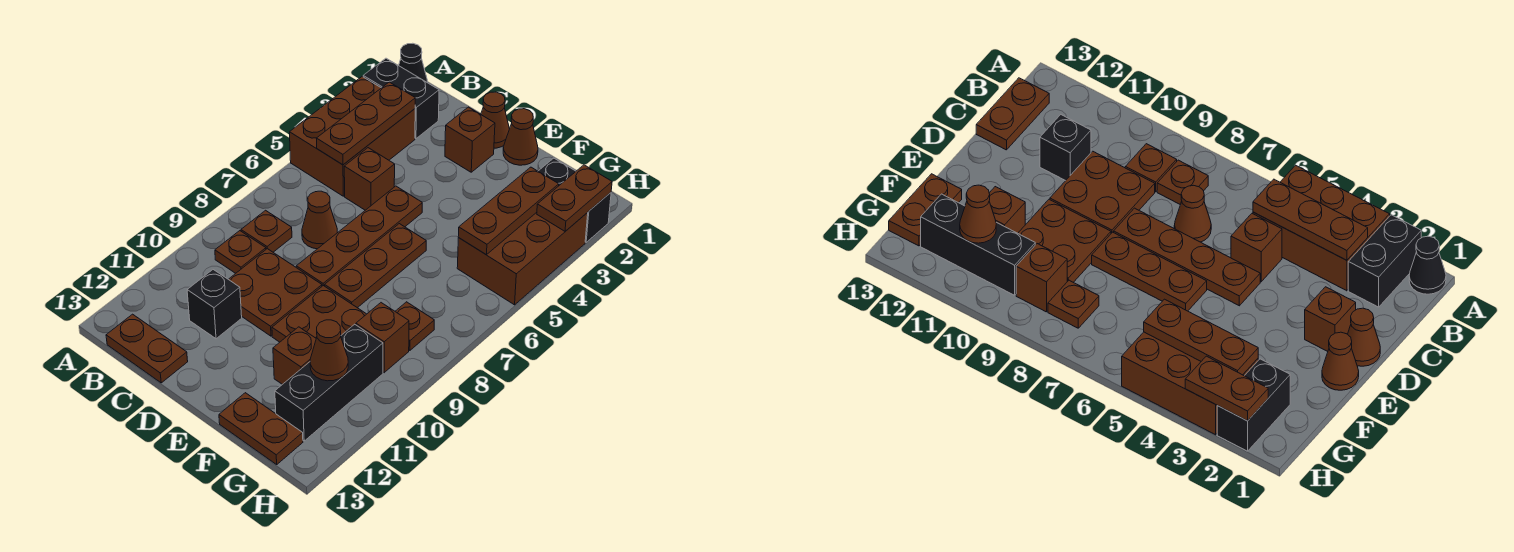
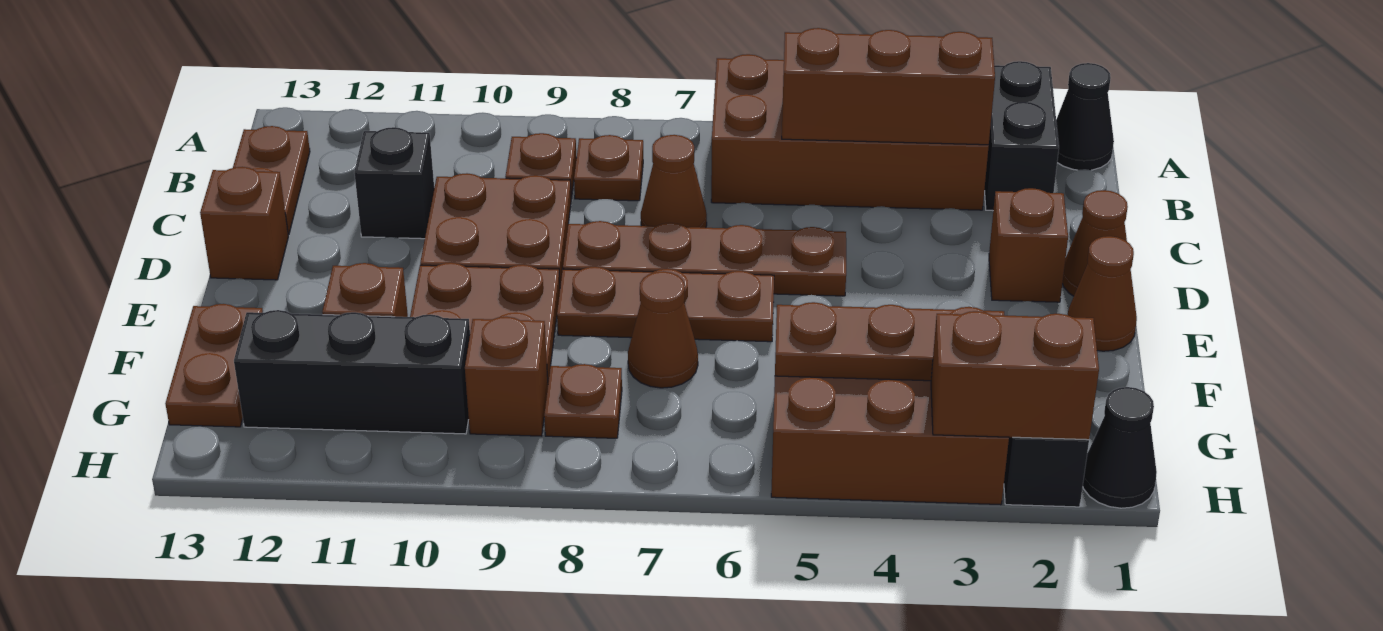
brown brick A3:B5 level 1 -> brown brick A3:B6 level 1
brown plate B3:B5 level 2 -> brown brick B3:B5 level 2
brown brick C5 level 1 -> brown brick D13 level 1
brown cone G11 level 2 -> brown cone F7 level 1
none -> black cone H1 level 1
brown plate H2:H3 level 2 -> brown brick H2:H3 level 2

